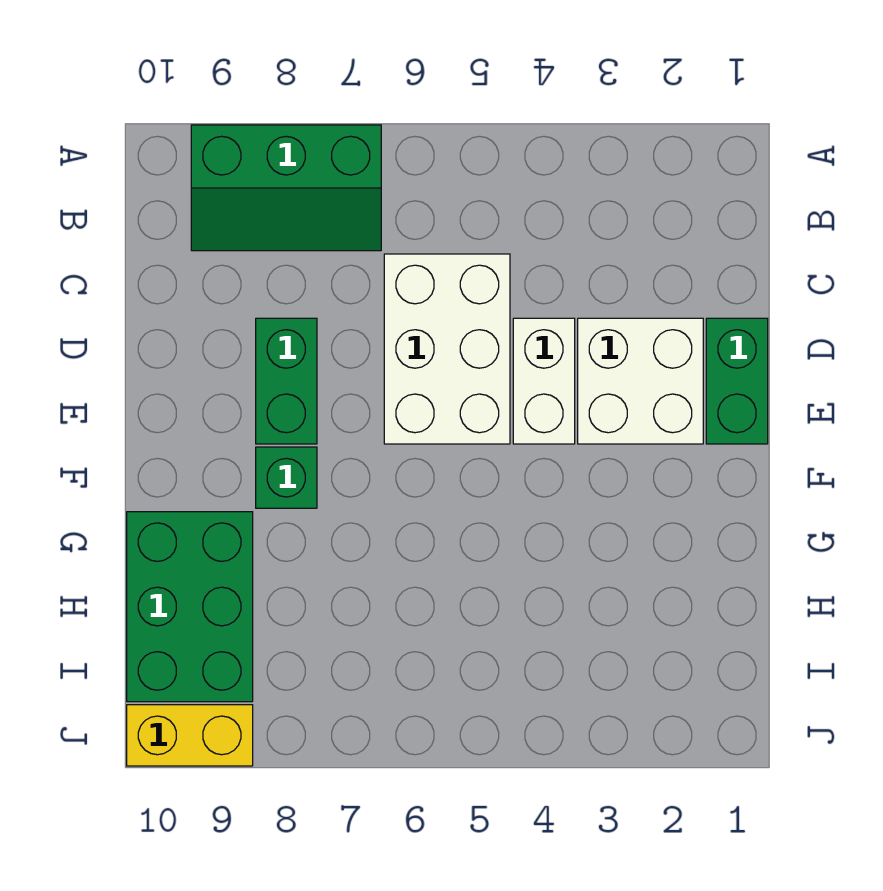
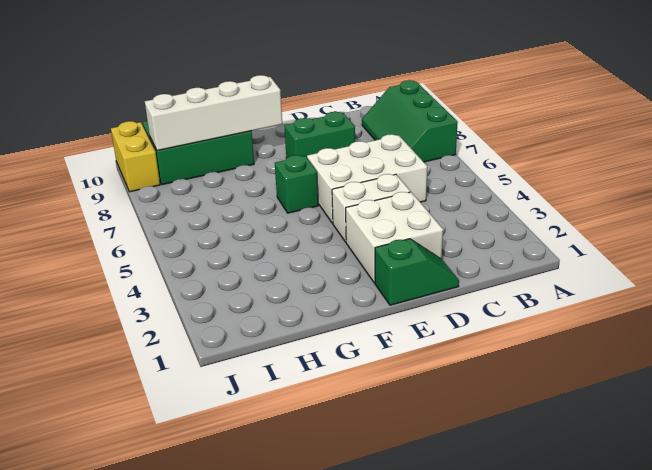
green brick D1:E1 level 1 -> green slope D1:E1 level 1 top E
green brick F8 level 1 -> green brick F6 level 1
none -> white brick F9:I9 level 2

